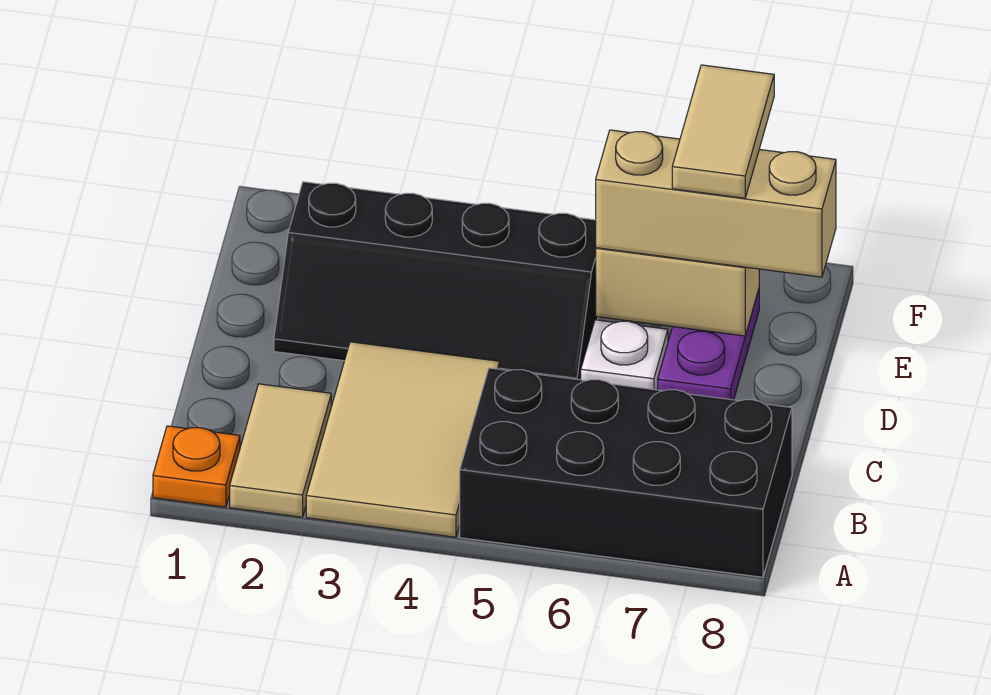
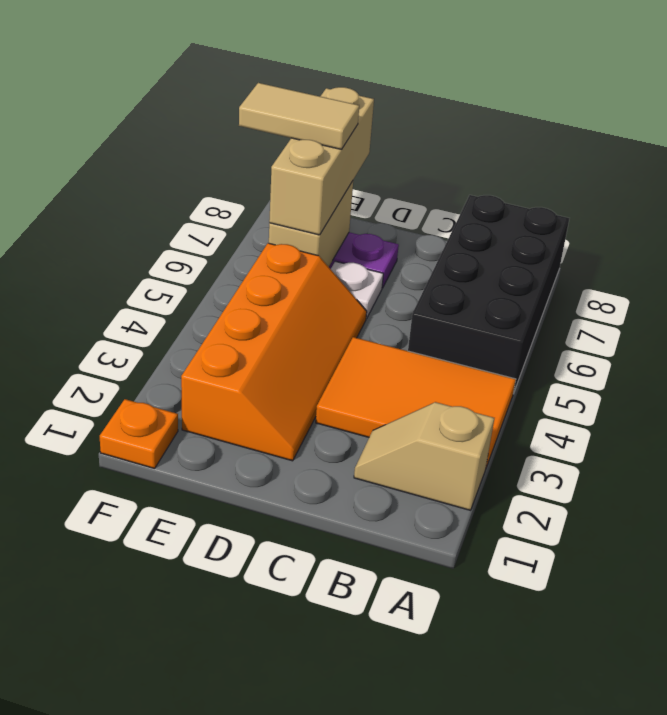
orange plate A1 level 1 -> orange plate F1 level 1
tan tile A2:B2 level 1 -> tan slope A2:B2 level 1 top A
tan tile A3:C4 level 1 -> orange tile A3:C4 level 1
black slope D2:E5 level 1 top E -> orange slope D2:E5 level 1 top E

